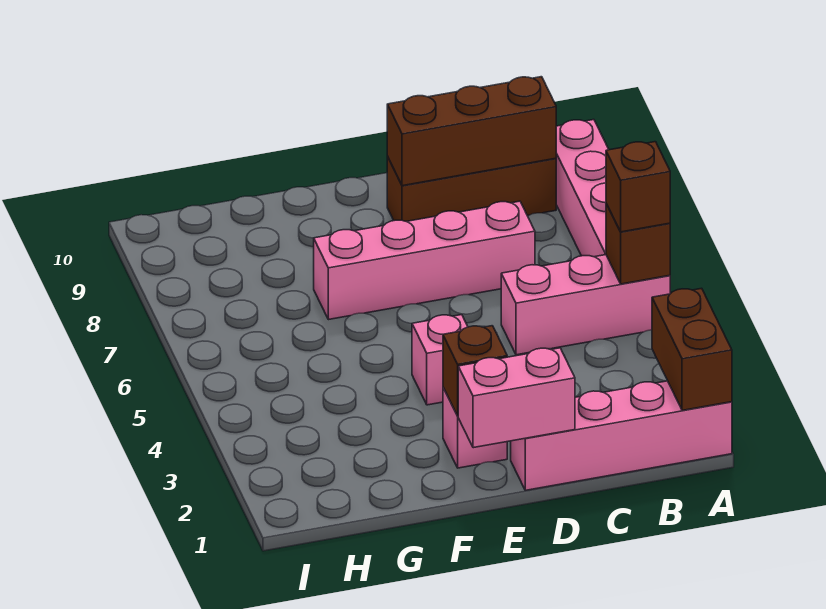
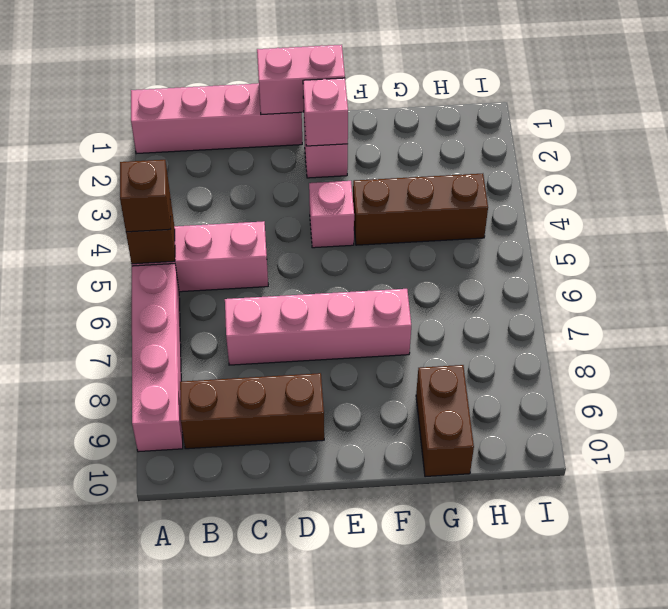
brown brick A1:A2 level 2 -> brown brick G9:G10 level 1
brown brick B9:D9 level 2 -> brown brick F4:H4 level 1
brown brick E2 level 2 -> pink brick E2 level 2

